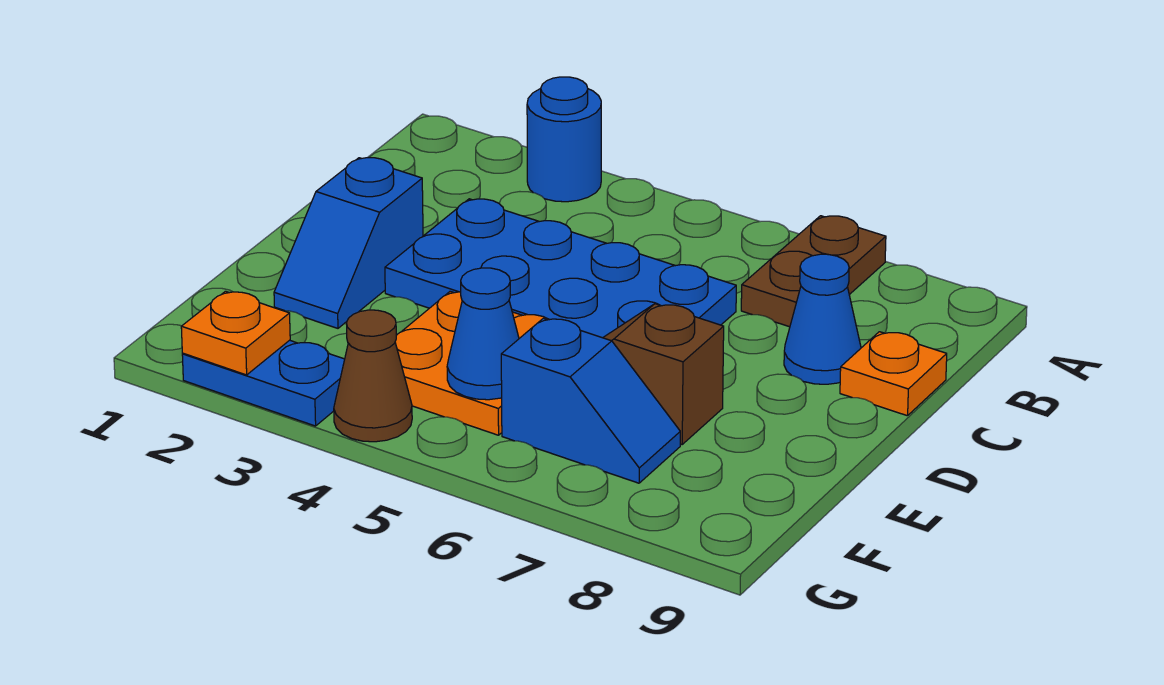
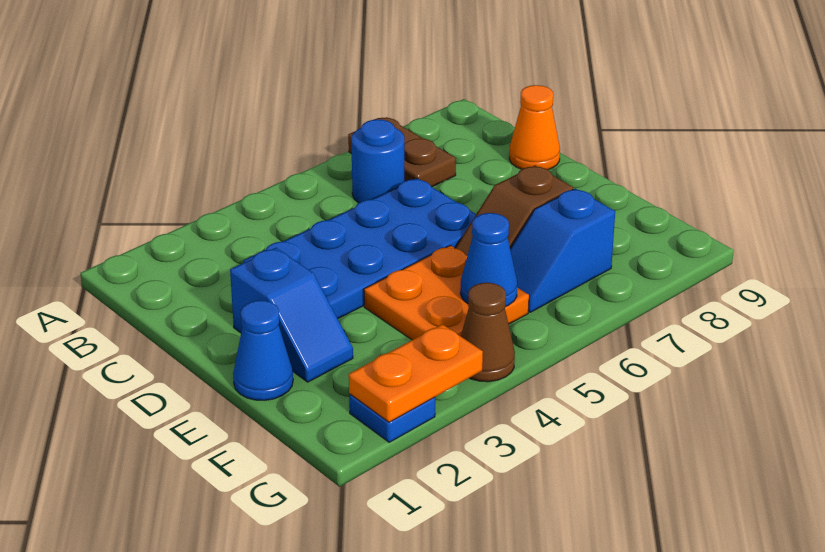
blue round brick A3 level 1 -> blue round brick B6 level 1
blue cone C8 level 1 -> blue cone E1 level 1
orange plate C9 level 1 -> orange cone C9 level 1
blue slope F6:F7 level 1 top 6 -> blue slope F6:F7 level 1 top 7
blue plate G2:G3 level 1 -> blue plate G2 level 1
orange plate G2 level 2 -> orange plate G2:G3 level 2

